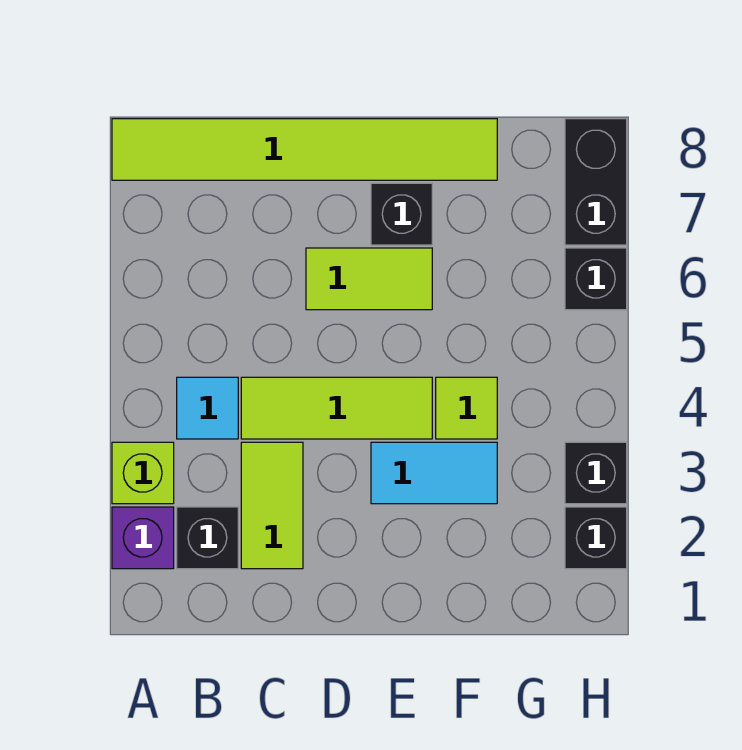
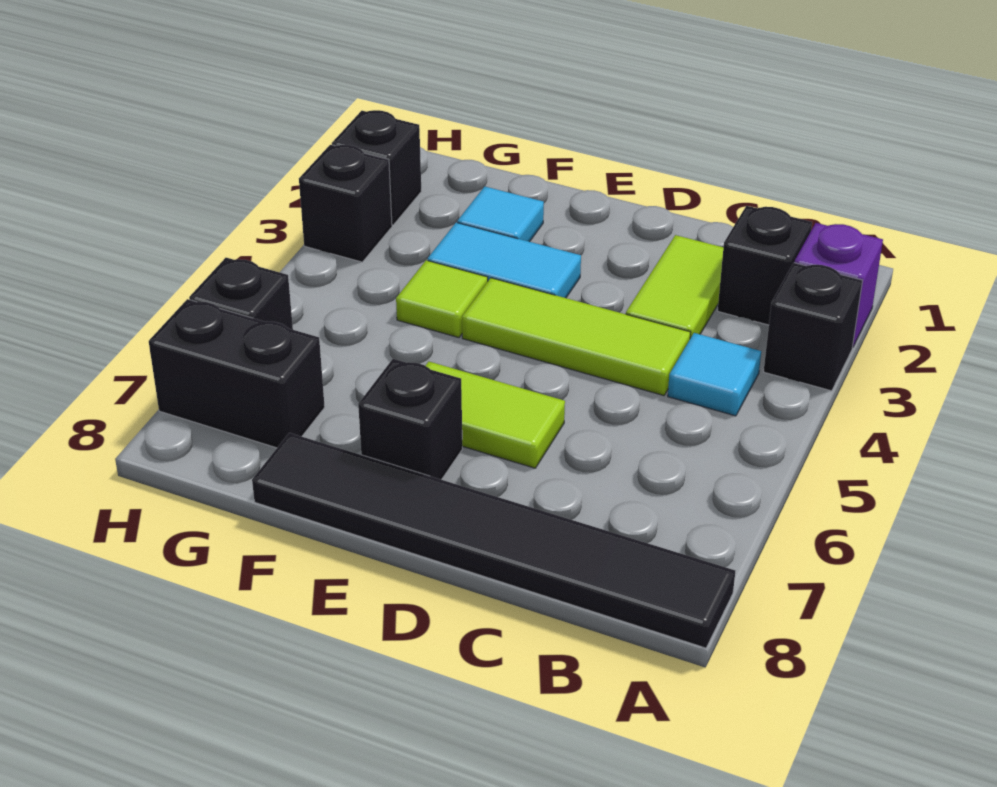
lime brick A3 level 1 -> black brick A3 level 1
lime tile A8:F8 level 1 -> black tile A8:F8 level 1
none -> cyan tile F2 level 1
black brick H7:H8 level 1 -> black brick G7:H7 level 1

